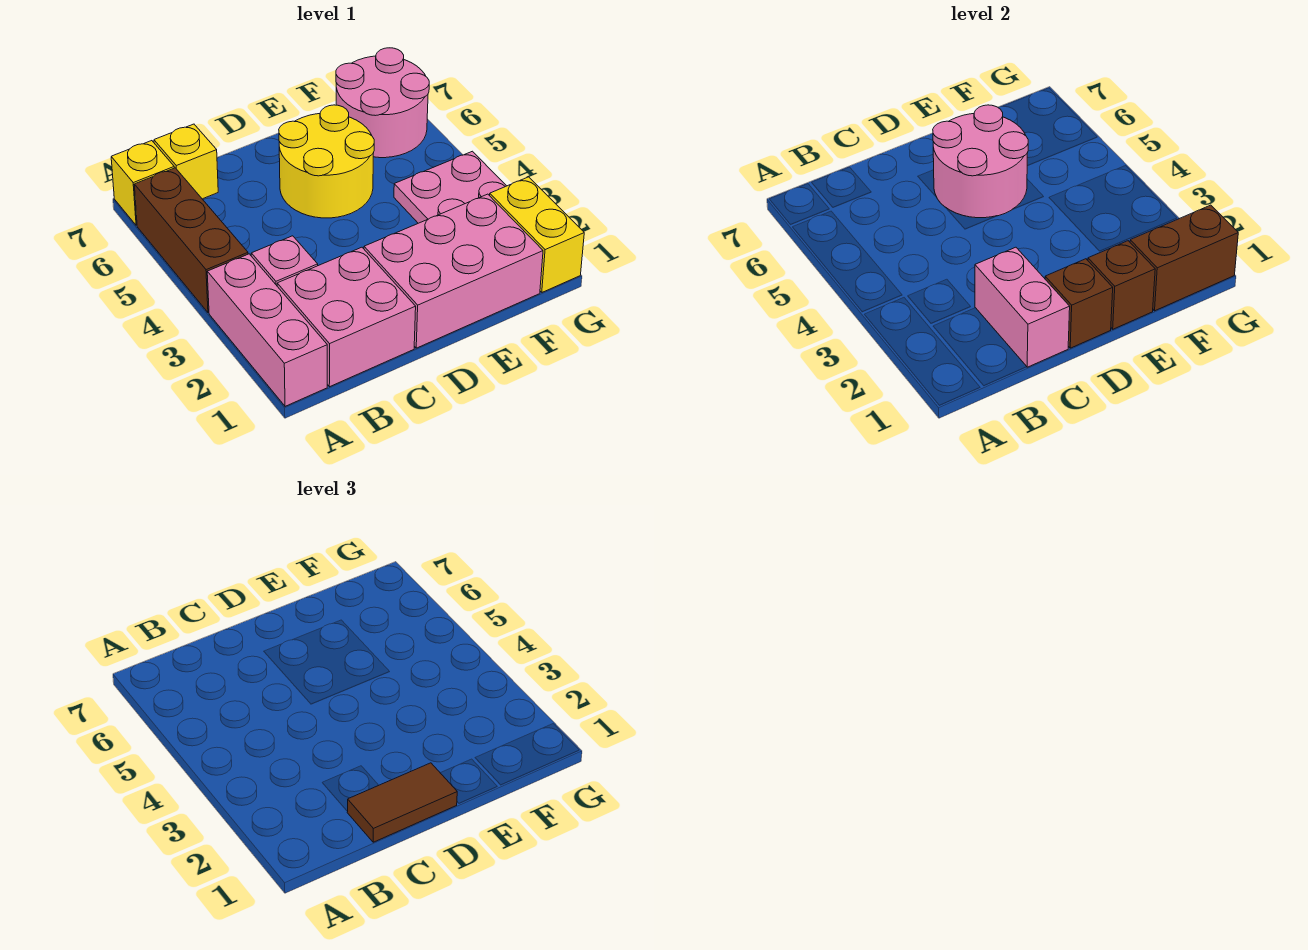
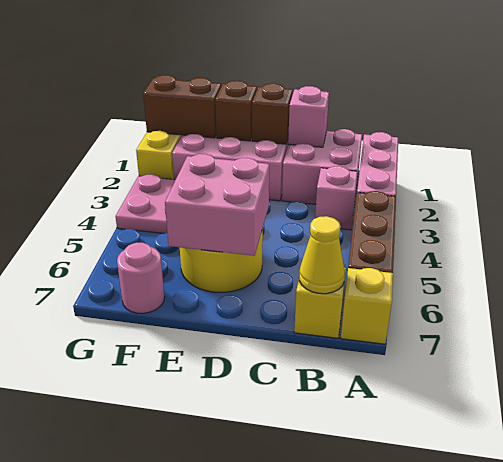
none -> yellow cone B7 level 2
pink brick C1:C2 level 2 -> pink brick C1 level 2
brown tile C1:D1 level 3 -> none
pink round brick D5:E6 level 2 -> pink brick D5:E6 level 2
pink round brick F6:G7 level 1 -> pink round brick F7 level 1

